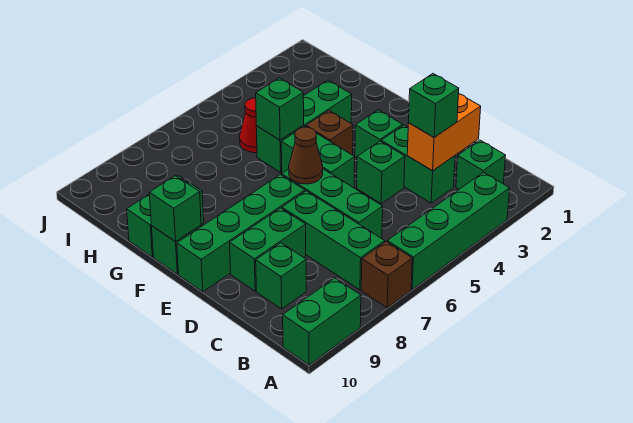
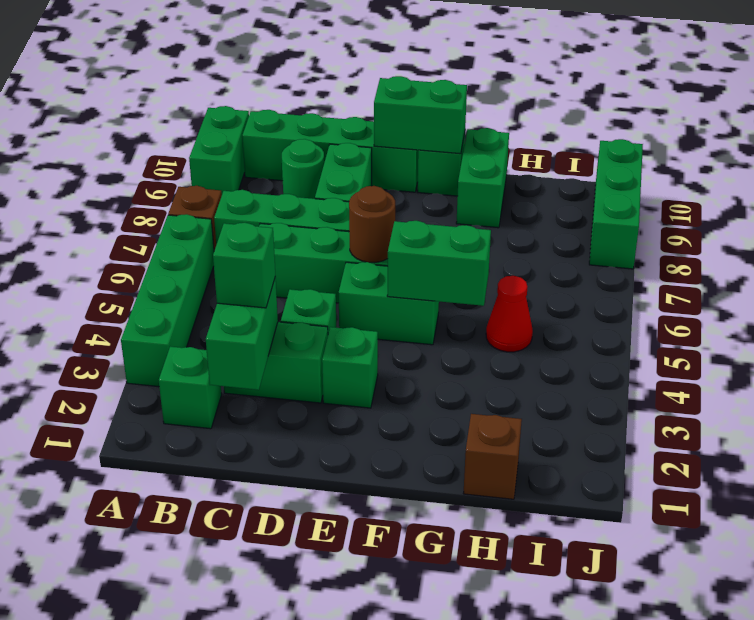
orange brick C2:C3 level 2 -> green brick C2:C3 level 2
green brick C9 level 1 -> green round brick C9 level 1
brown cone E6 level 2 -> brown round brick E6 level 2
green brick E7:E10 level 1 -> green brick B10:E10 level 1
brown brick F4 level 1 -> brown brick H1 level 1
green brick F10 level 2 -> green brick E10:F10 level 2
green brick G3:G5 level 1 -> green brick J8:J10 level 1
green brick G5 level 2 -> green brick F5:G5 level 2

